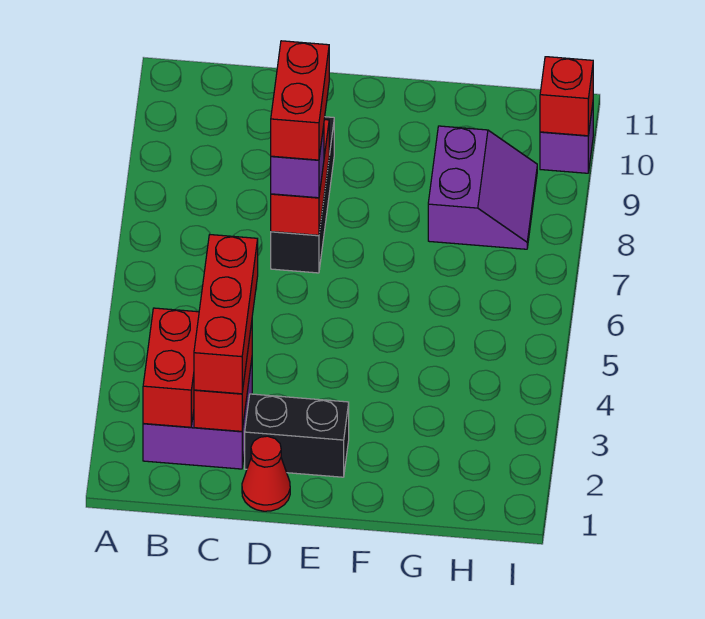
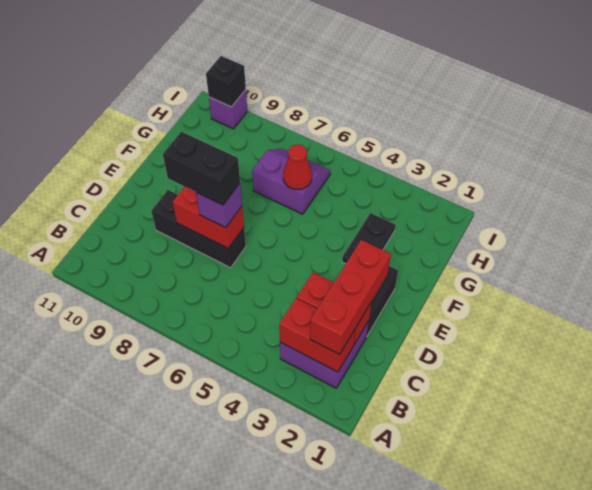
red brick C2:C4 level 3 -> red brick B2:D2 level 3
red cone D1 level 1 -> red cone G6 level 2
red brick D7:D8 level 4 -> black brick D7:D8 level 4
none -> black plate F3:G3 level 1
purple slope G8:H9 level 1 top G -> purple slope G6:H7 level 1 top G
red brick I10 level 2 -> black brick I10 level 2

